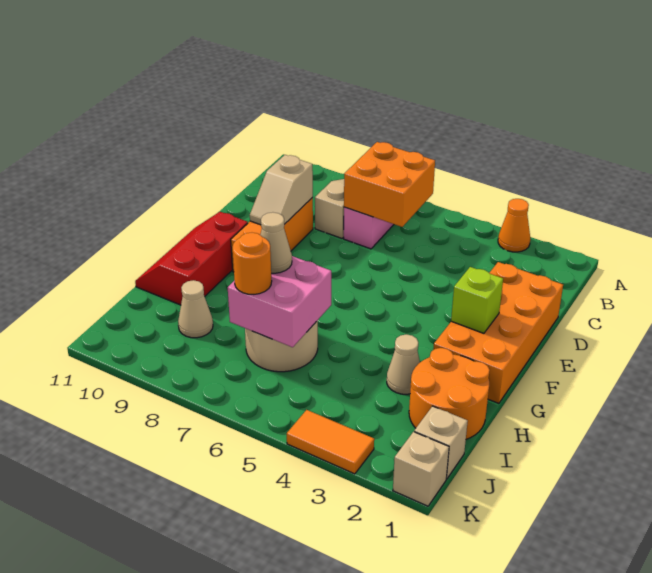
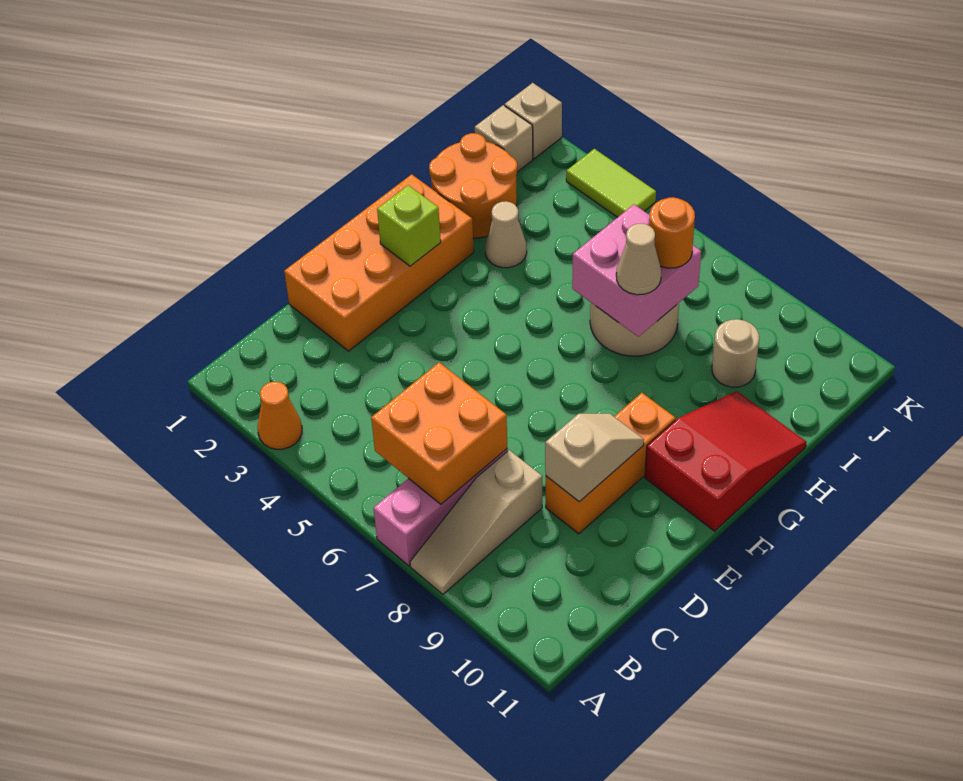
red slope F10:H11 level 1 top 10 -> red slope F10:H11 level 1 top F
tan cone I9 level 1 -> tan round brick I9 level 1
orange tile K3:K4 level 1 -> lime tile K3:K4 level 1

